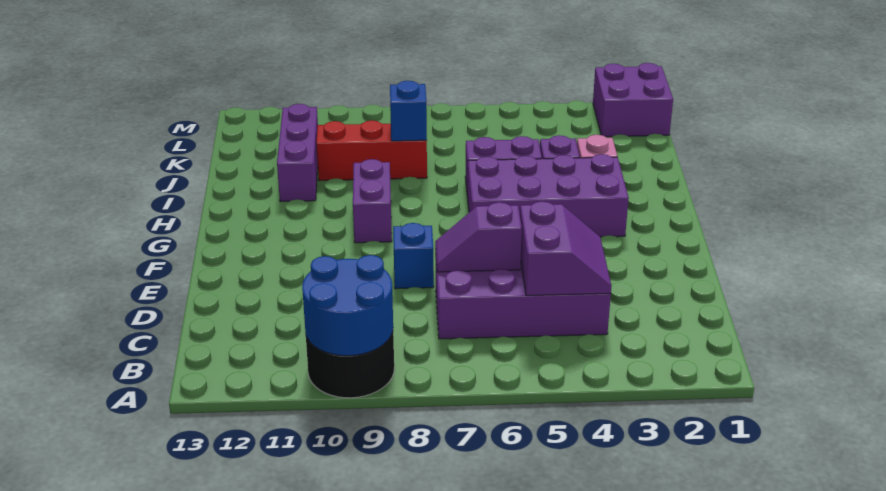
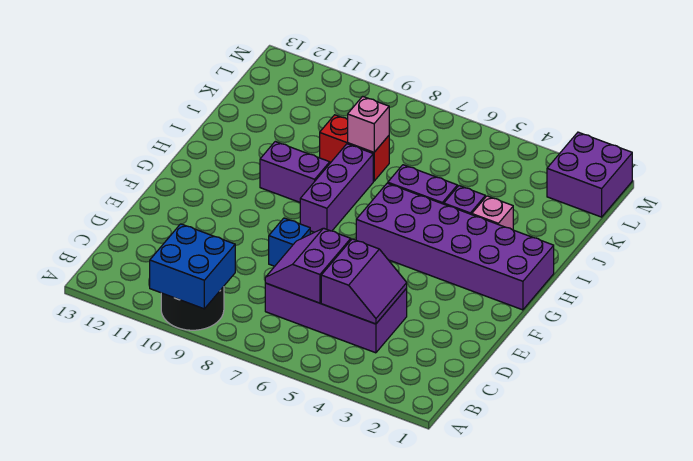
blue round brick A9:B10 level 2 -> blue brick A9:B10 level 2
purple slope D6:D7 level 2 top 6 -> purple slope C6:D7 level 2 top 6
purple brick G3:H6 level 1 -> purple brick G1:H6 level 1
purple brick G9:H9 level 1 -> purple brick H9:H10 level 1
purple brick I11:K11 level 1 -> purple brick G8:I8 level 1
red brick J8:J10 level 1 -> red brick J8:J9 level 1
blue brick J8 level 2 -> pink brick J8 level 2

